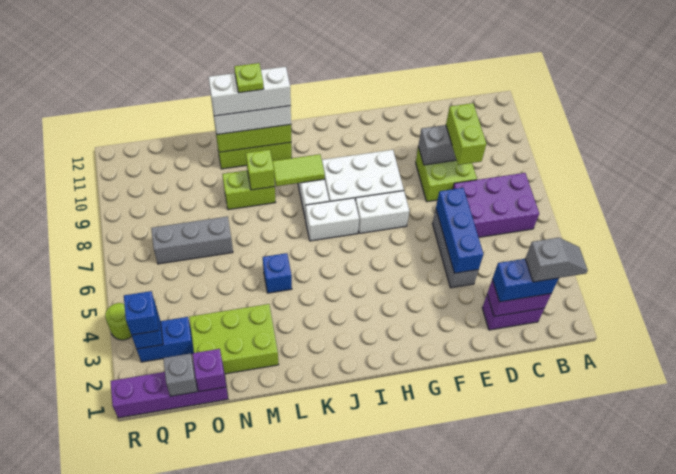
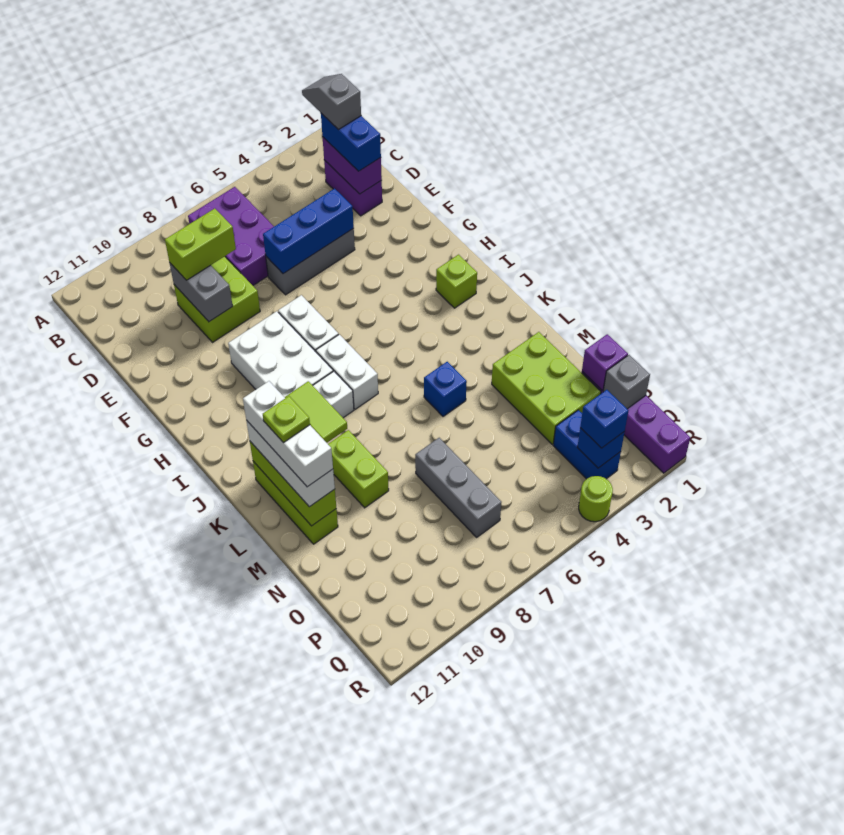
lime brick L9 level 2 -> lime brick I2 level 1

